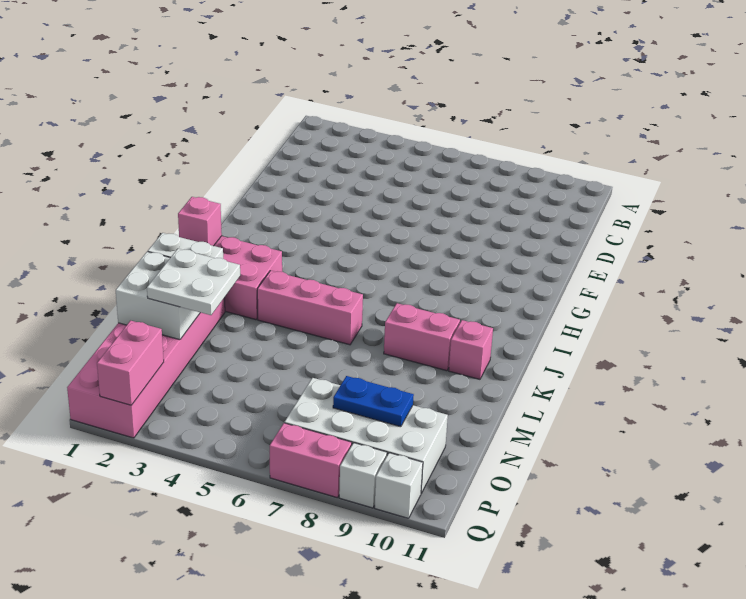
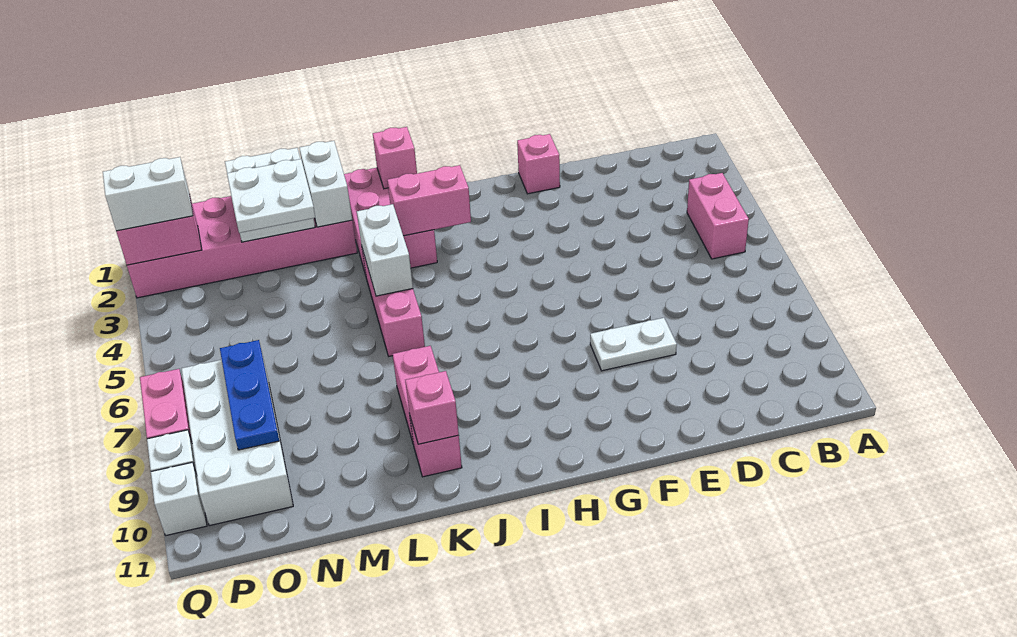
none -> pink brick B4:B5 level 1
none -> white plate E8:F8 level 1
none -> pink brick F1 level 1
none -> pink brick I3:J3 level 2
none -> white brick K4:K5 level 2
none -> pink brick K10 level 2
blue plate O8:O9 level 2 -> blue plate O7:O9 level 2
none -> white brick P2:Q2 level 3

